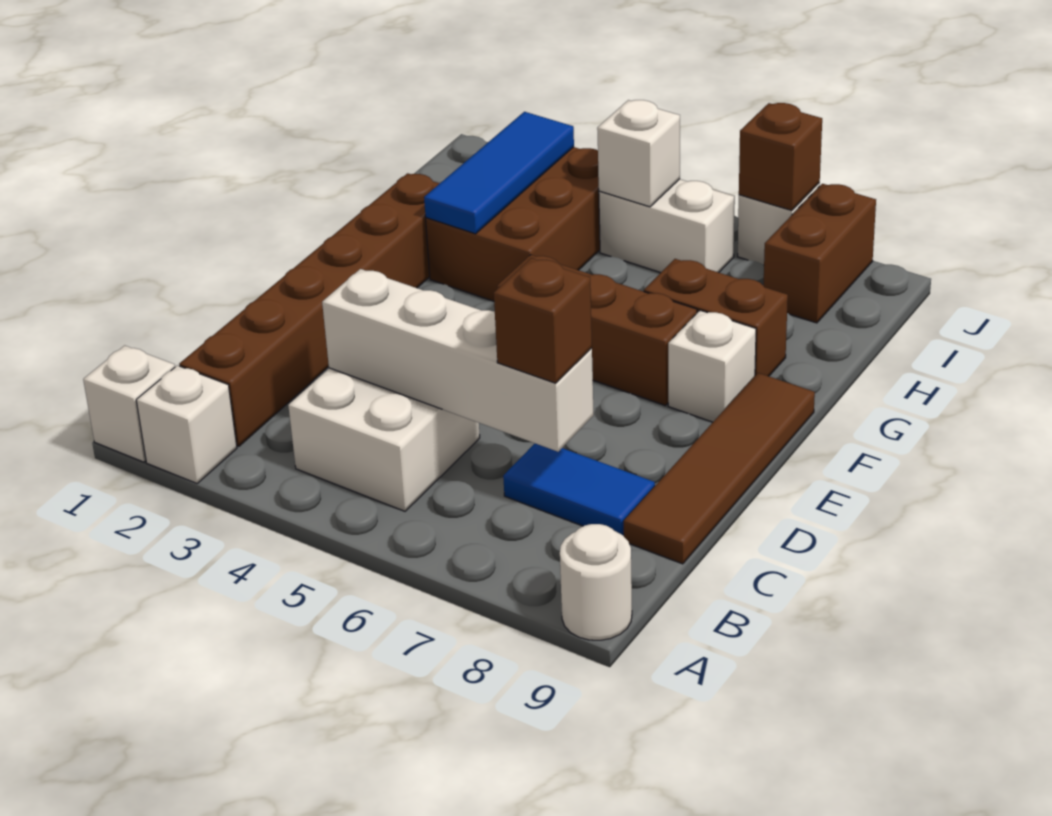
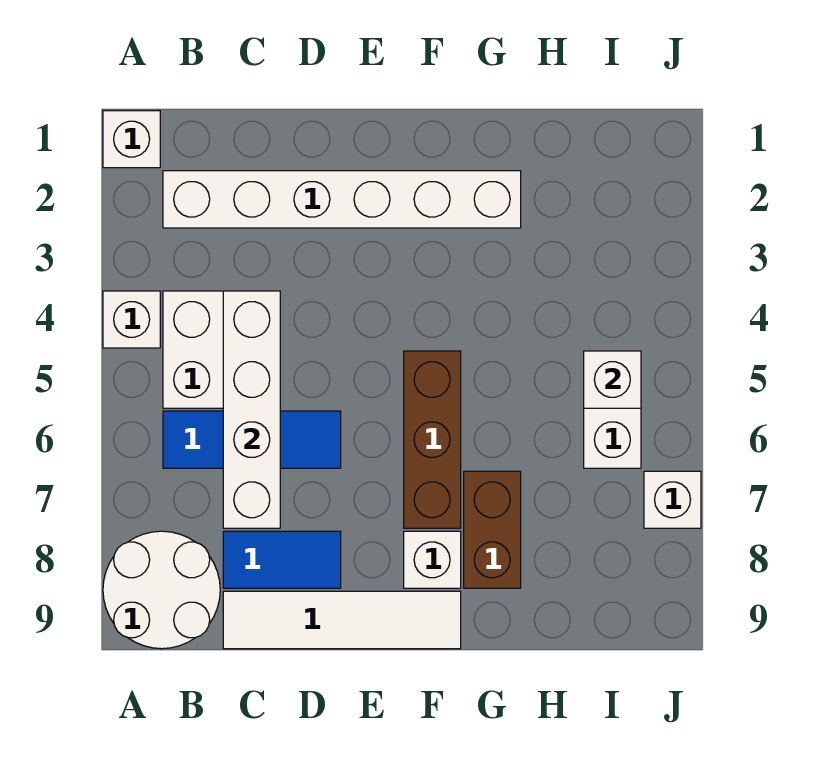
white brick A2 level 1 -> white brick A4 level 1
white round brick A9 level 1 -> white round brick A8:B9 level 1
brown brick B2:G2 level 1 -> white brick B2:G2 level 1
blue tile C7:C8 level 1 -> blue tile C8:D8 level 1
brown brick C7 level 3 -> none
brown tile C9:F9 level 1 -> white tile C9:F9 level 1
brown brick G3:I4 level 1 -> none
blue tile G3:I3 level 2 -> blue tile B6:D6 level 1
brown brick I8:J8 level 1 -> none
brown brick J7 level 2 -> none

